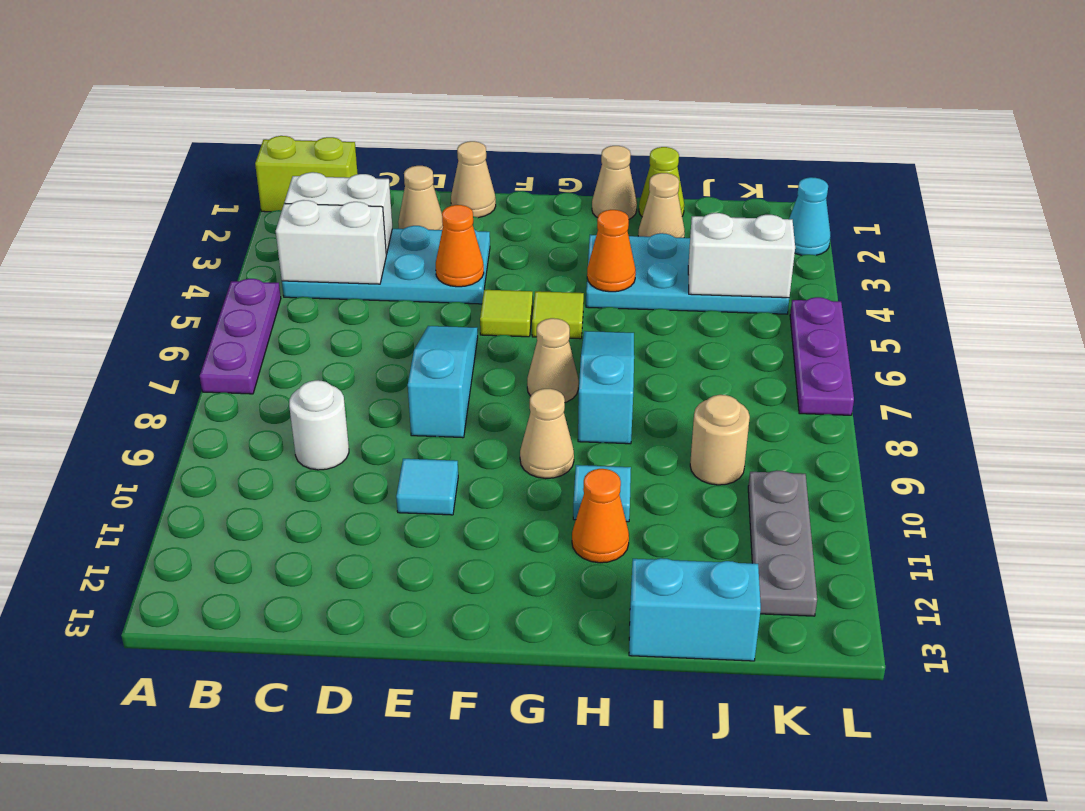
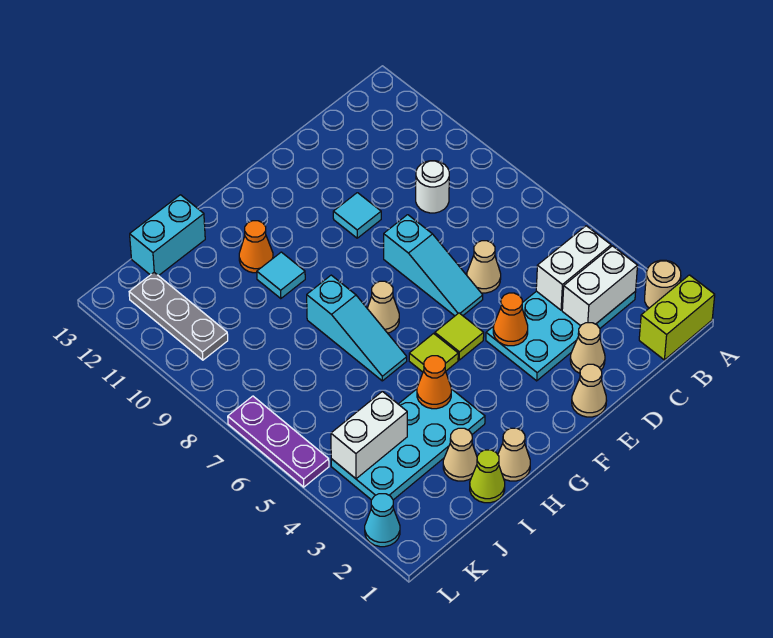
purple plate A5:A7 level 1 -> none
tan cone G9 level 1 -> tan cone D6 level 1
tan round brick J9 level 1 -> tan round brick A2 level 1

